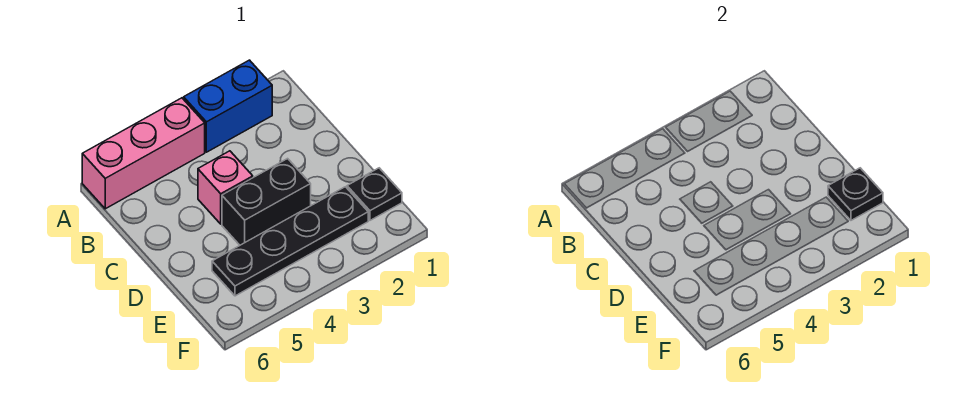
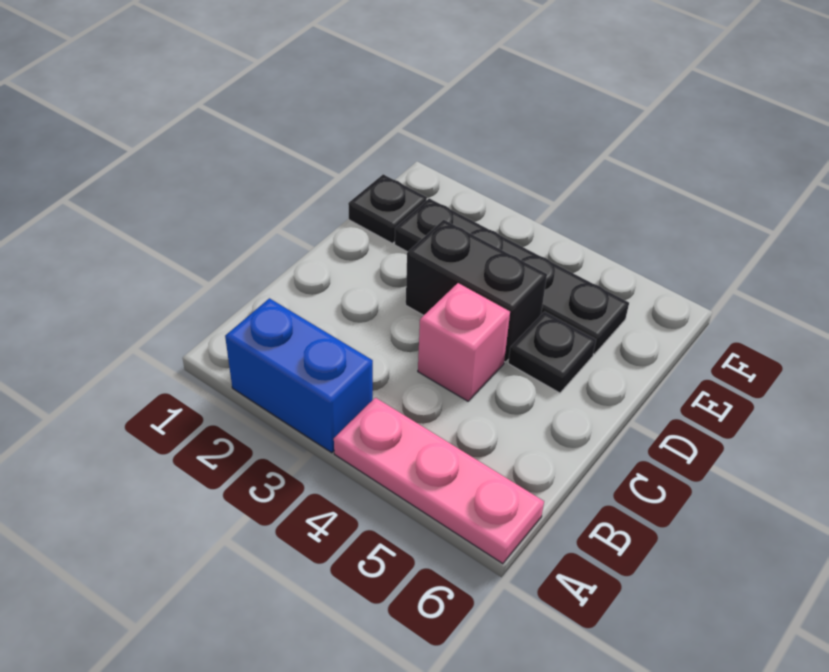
pink brick A4:A6 level 1 -> pink plate A4:A6 level 1
black plate E1 level 2 -> black plate D5 level 1

